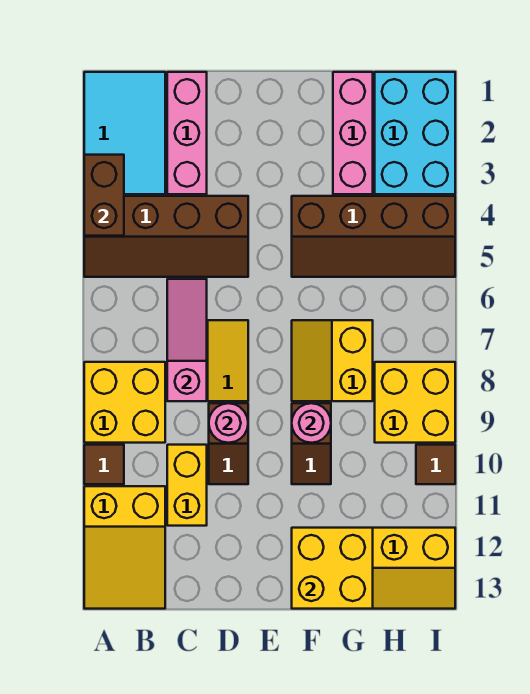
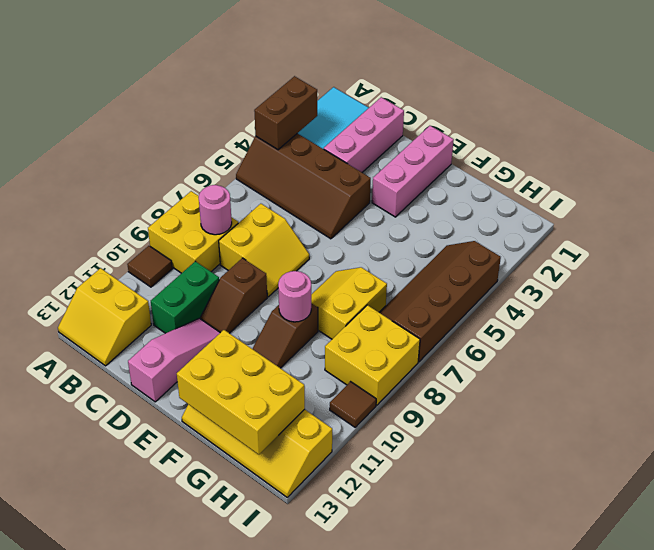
yellow slope A11:B13 level 1 top 11 -> yellow slope A12:B13 level 1 top 12
pink slope C6:C8 level 2 top 8 -> pink slope D11:D13 level 1 top 13
yellow brick C10:C11 level 1 -> green brick C10:C11 level 1
pink round brick D9 level 2 -> pink round brick B8 level 2
brown slope F4:I5 level 1 top 4 -> brown slope H4:I7 level 1 top I
yellow brick F12:G13 level 2 -> yellow brick F12:H13 level 2
pink brick G1:G3 level 1 -> pink brick E1:E3 level 1
cyan brick H1:I3 level 1 -> none

